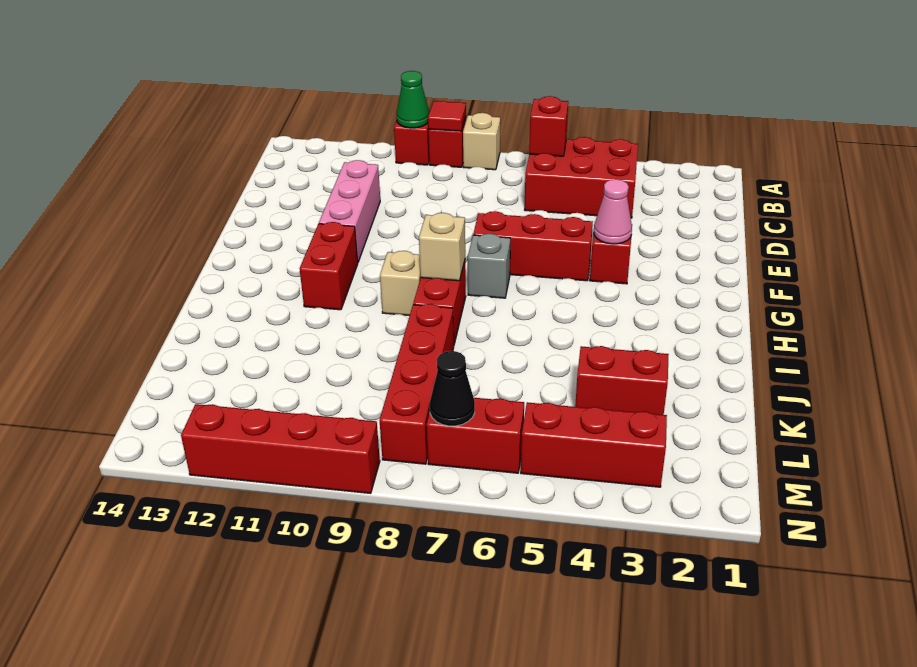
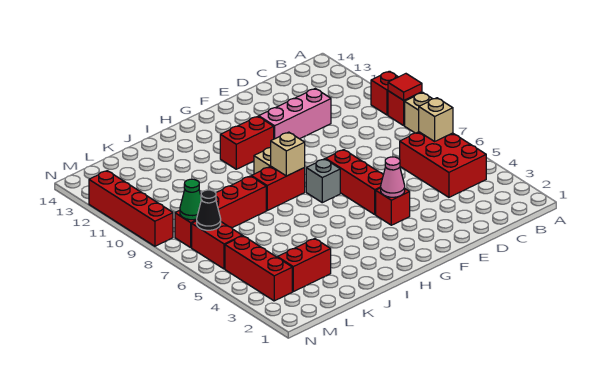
green cone A10 level 2 -> green cone M8 level 2
red brick B6 level 2 -> tan brick B6 level 2
red brick K3:K4 level 1 -> red brick K3:L3 level 1

